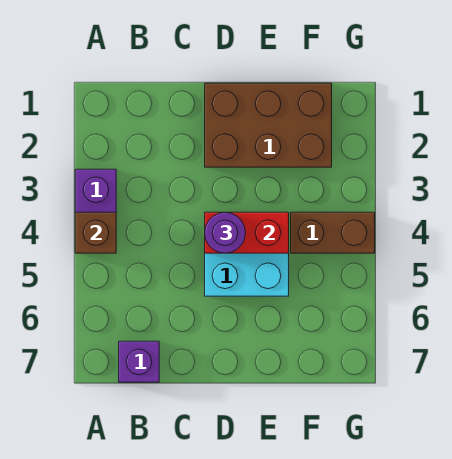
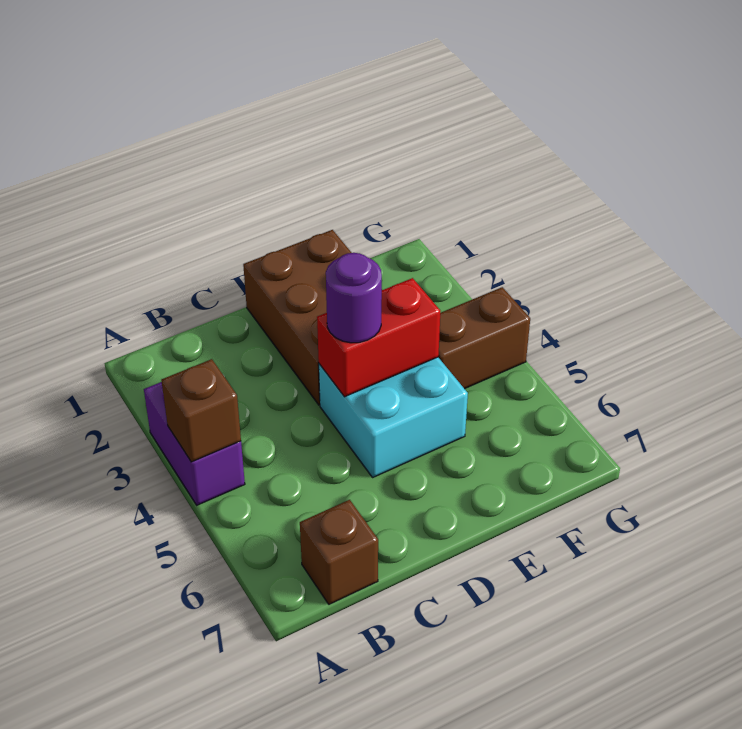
purple brick B7 level 1 -> brown brick B7 level 1
brown brick D1:F2 level 1 -> brown brick D1:E3 level 1

